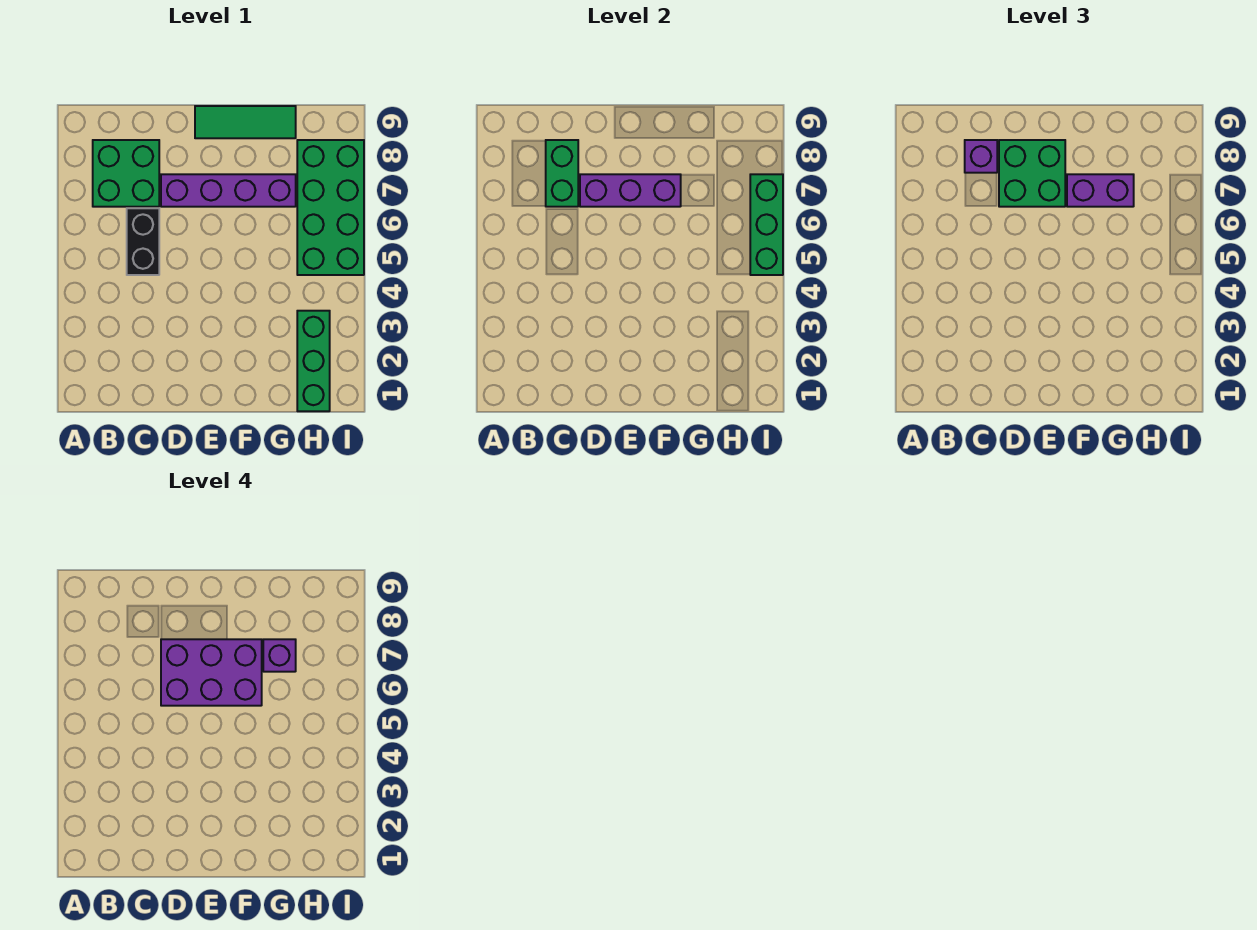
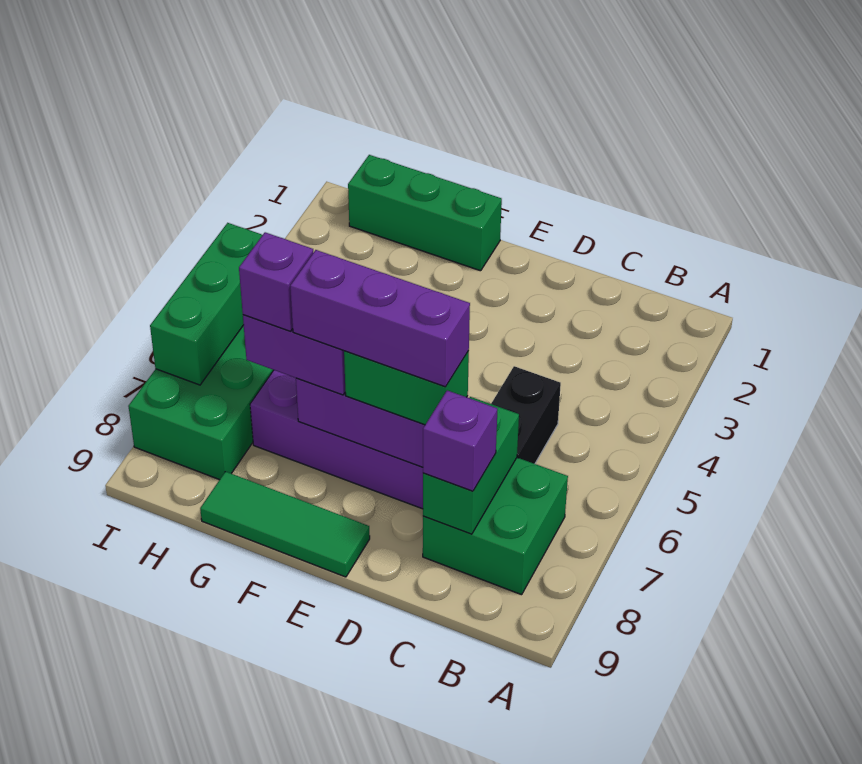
purple brick D6:F7 level 4 -> purple brick D7:F7 level 4
green brick D7:E8 level 3 -> green brick D7:E7 level 3
green brick H1:H3 level 1 -> green brick F1:H1 level 1

